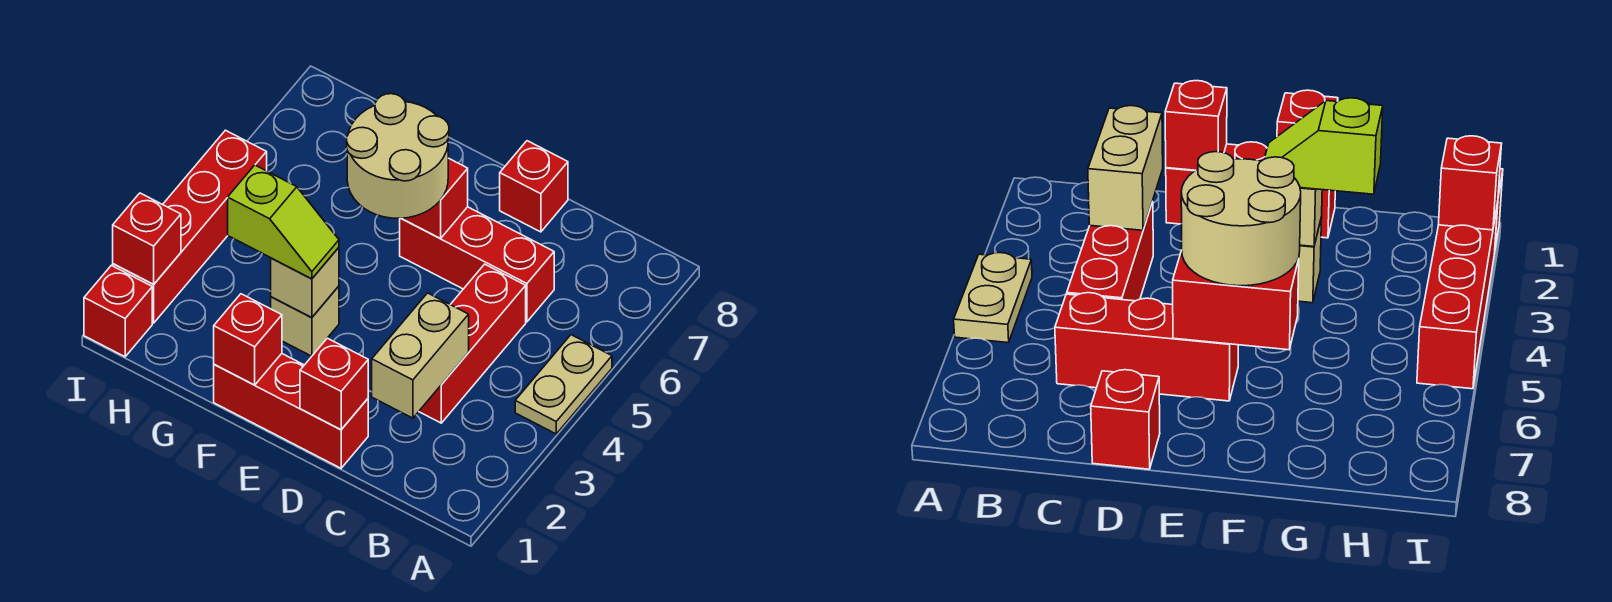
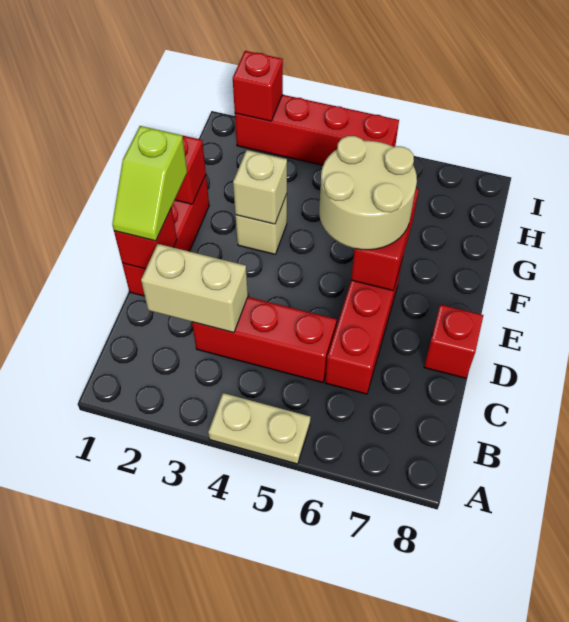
lime slope F3:G3 level 3 top G -> lime slope D1:E1 level 3 top E
red brick I1 level 1 -> none

